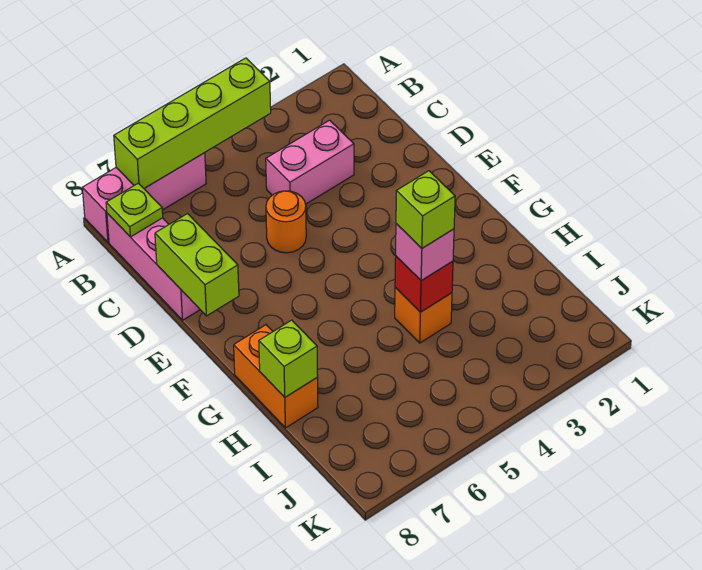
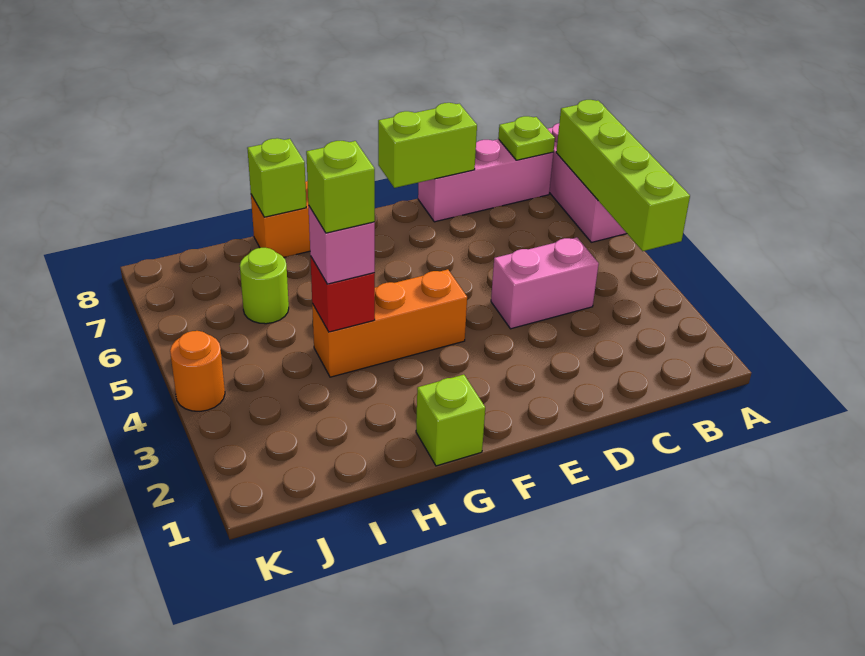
pink brick C3:C4 level 1 -> pink brick C4:D4 level 1
orange round brick D5 level 1 -> orange round brick K4 level 1
none -> lime brick G1 level 1
orange brick H4 level 1 -> orange brick F4:H4 level 1
none -> lime round brick I6 level 1

